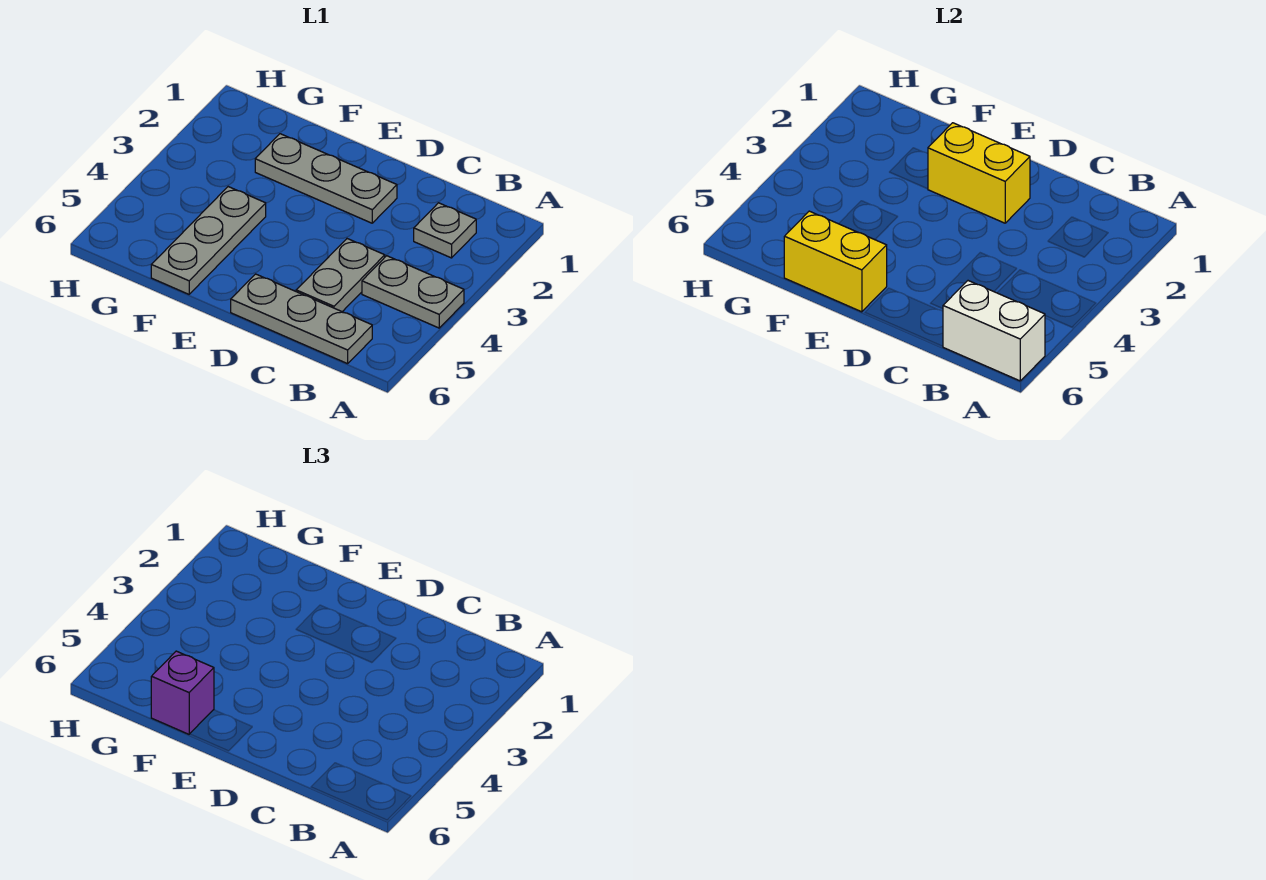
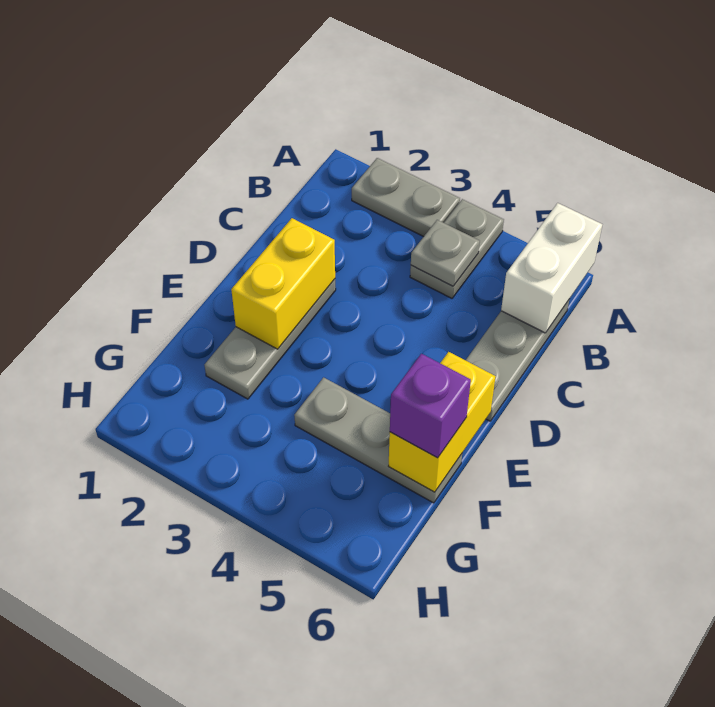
grey plate B2 level 1 -> grey plate B4 level 2
grey plate C4:C5 level 1 -> grey plate A2:A3 level 1

